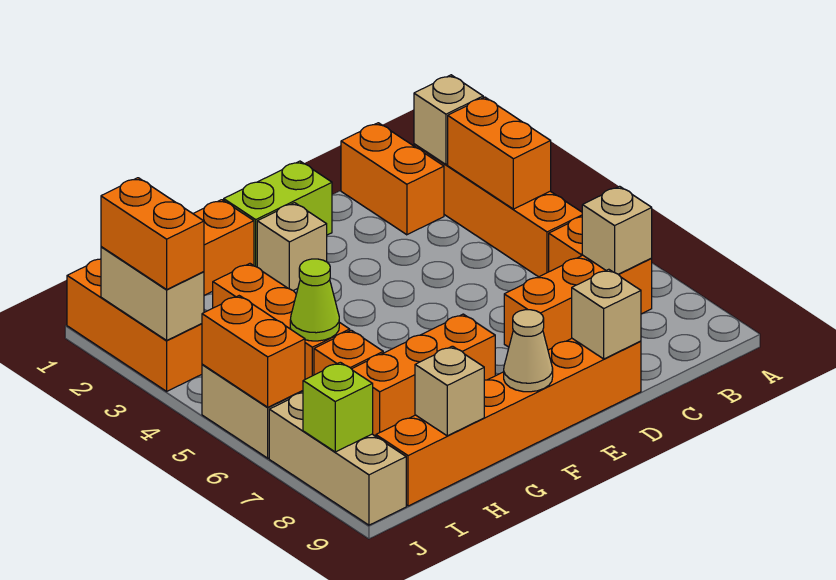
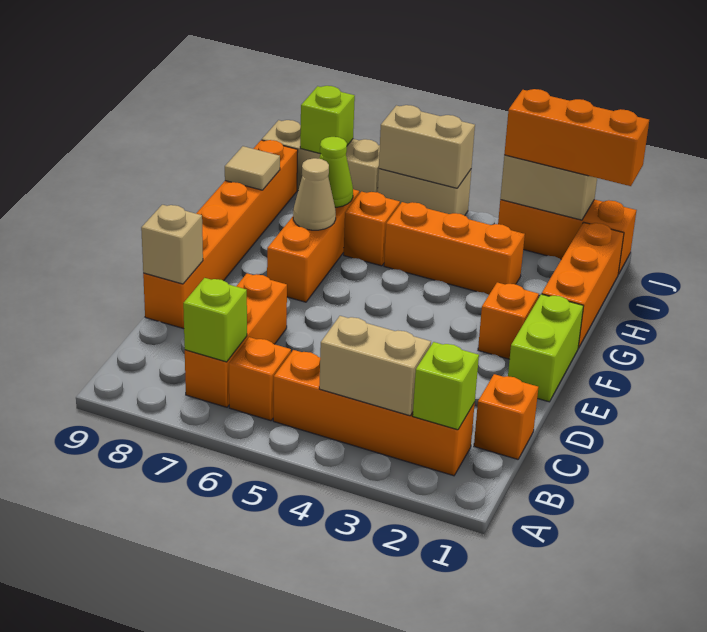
tan brick B2 level 2 -> lime brick B2 level 2
orange brick B3:B4 level 2 -> tan brick B3:B4 level 2
tan brick B7 level 2 -> lime brick B7 level 2
orange brick C1:C2 level 1 -> orange brick C1 level 1
tan brick F2 level 1 -> orange brick F2 level 1
tan cone F9 level 2 -> tan cone G7 level 2
lime cone H5 level 2 -> lime cone H7 level 2
tan brick H9 level 2 -> tan tile H9 level 2
orange brick J2:J3 level 3 -> orange brick J1:J3 level 3
orange brick J5:J6 level 2 -> tan brick J5:J6 level 2

